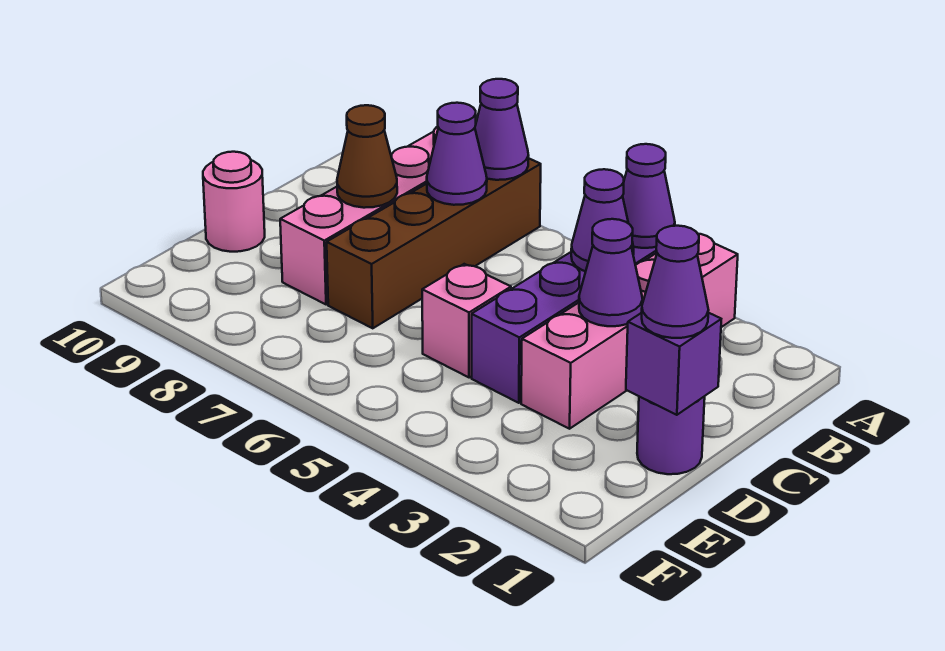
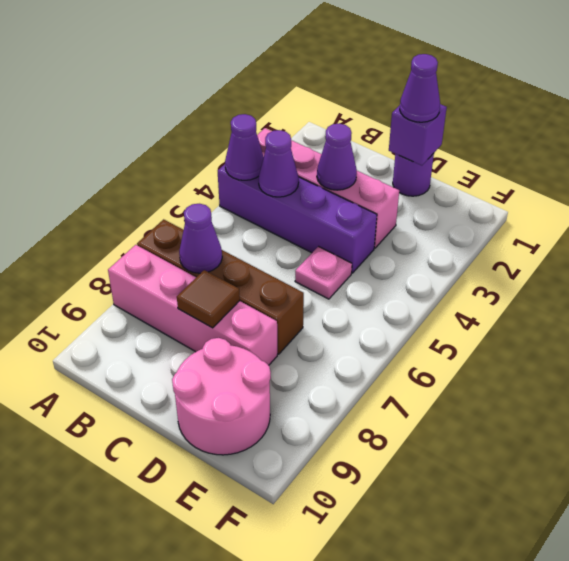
purple cone A7 level 2 -> none
brown cone C8 level 2 -> brown tile C8 level 2
pink brick D5 level 1 -> pink plate D5 level 1
pink round brick D10 level 1 -> pink round brick D9:E10 level 1

